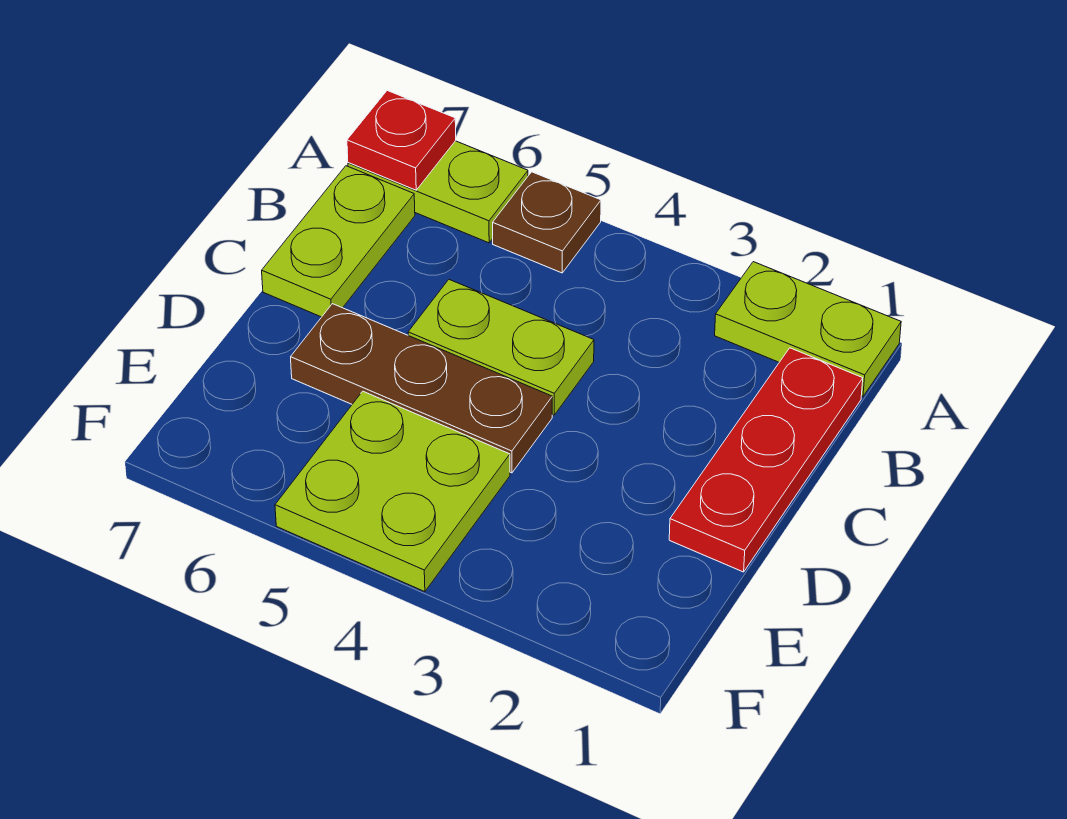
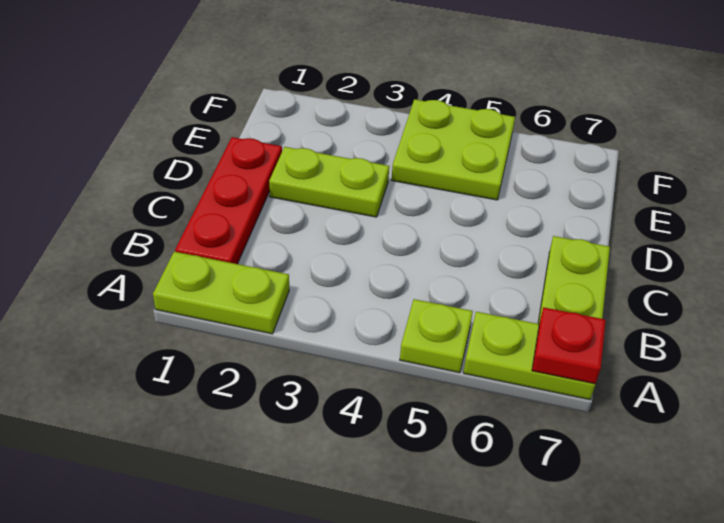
brown plate A5 level 1 -> lime plate A5 level 1
lime plate C4:C5 level 1 -> lime plate D2:D3 level 1
brown plate D4:D6 level 1 -> none

